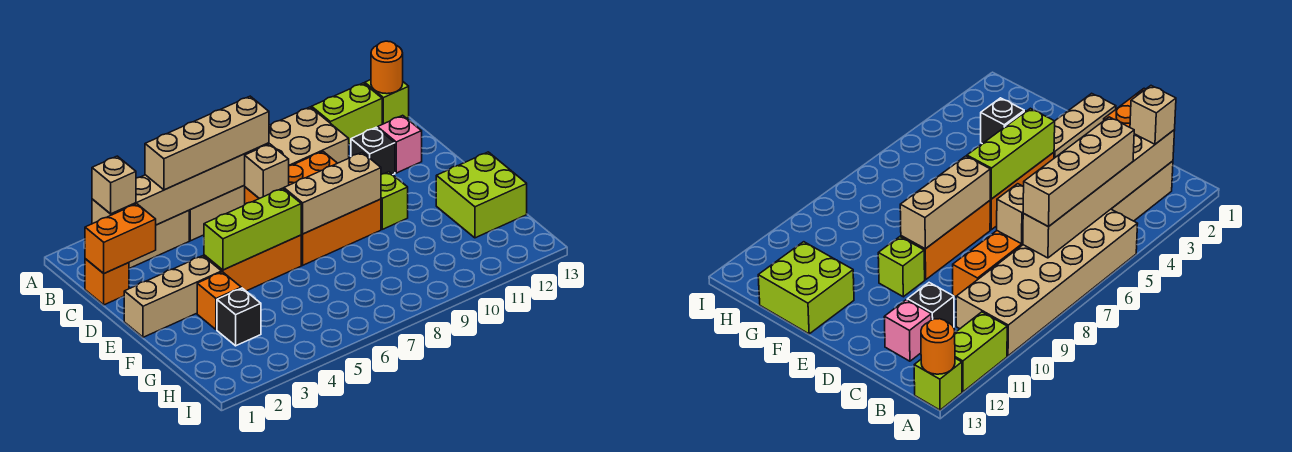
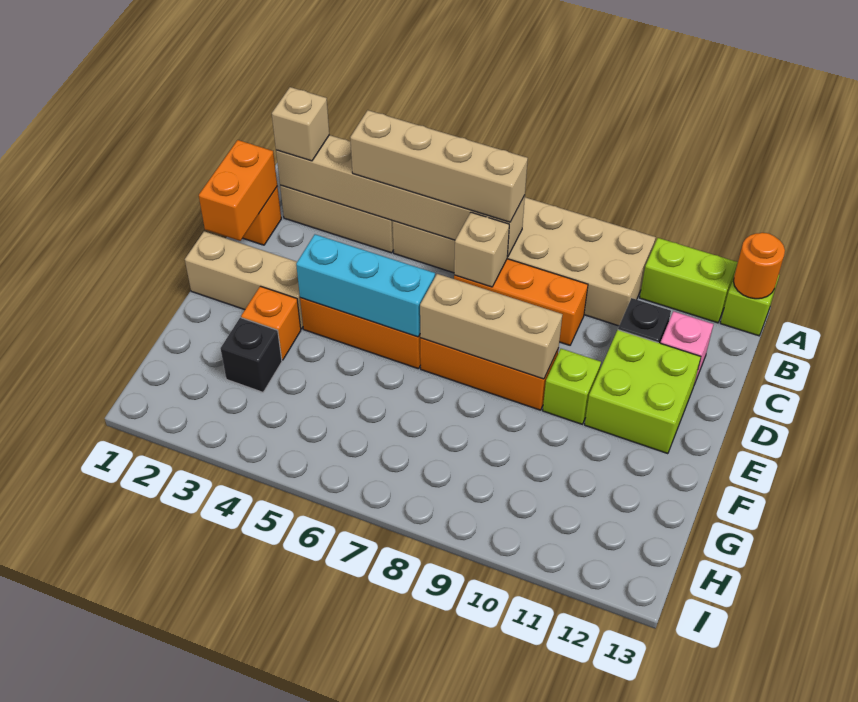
orange brick C1:C2 level 2 -> orange brick C1:D1 level 2
lime brick E4:E6 level 2 -> cyan brick E4:E6 level 2
lime brick F12:G13 level 1 -> lime brick D11:E12 level 1

